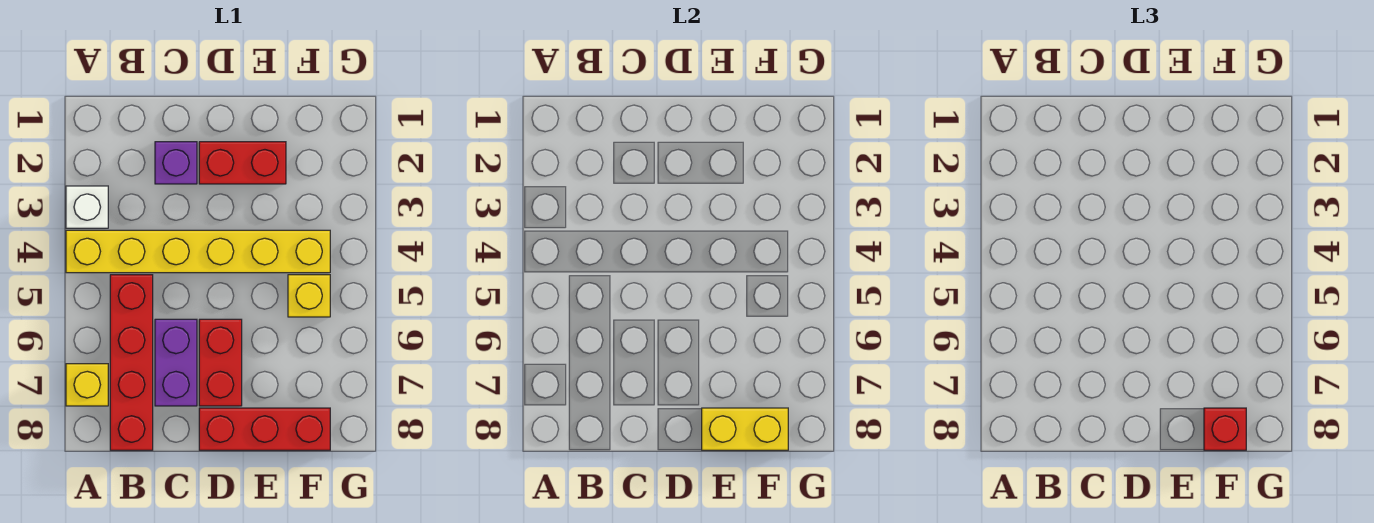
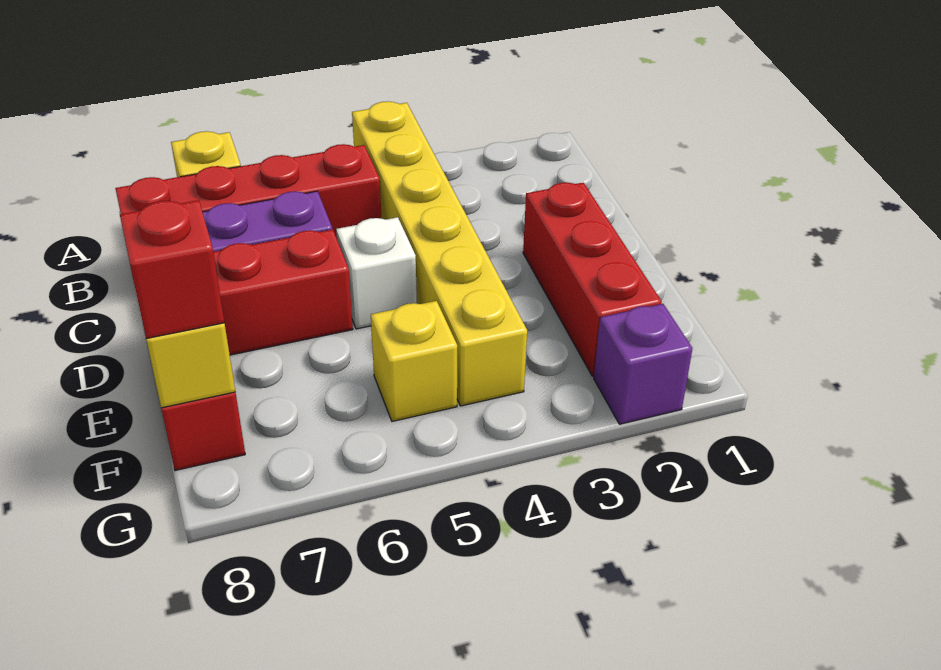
white brick A3 level 1 -> white brick D5 level 1
purple brick C2 level 1 -> purple brick G2 level 1
red brick D2:E2 level 1 -> red brick D2:F2 level 1

